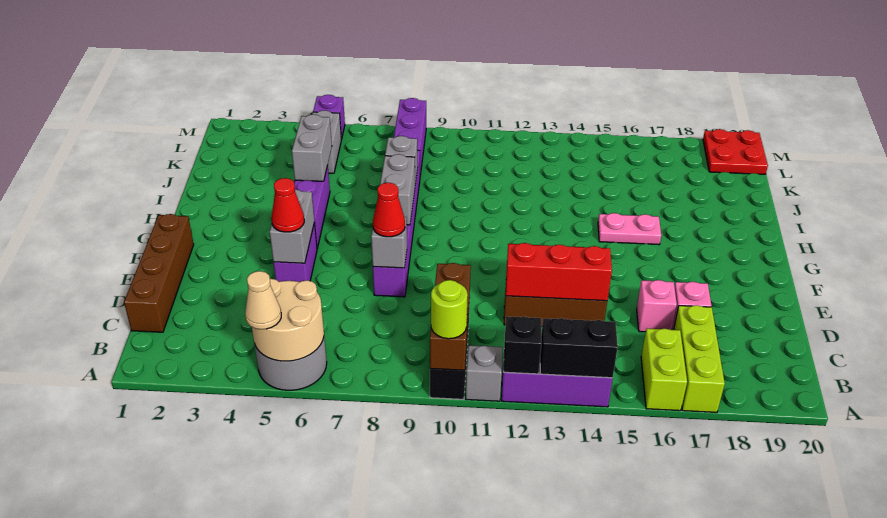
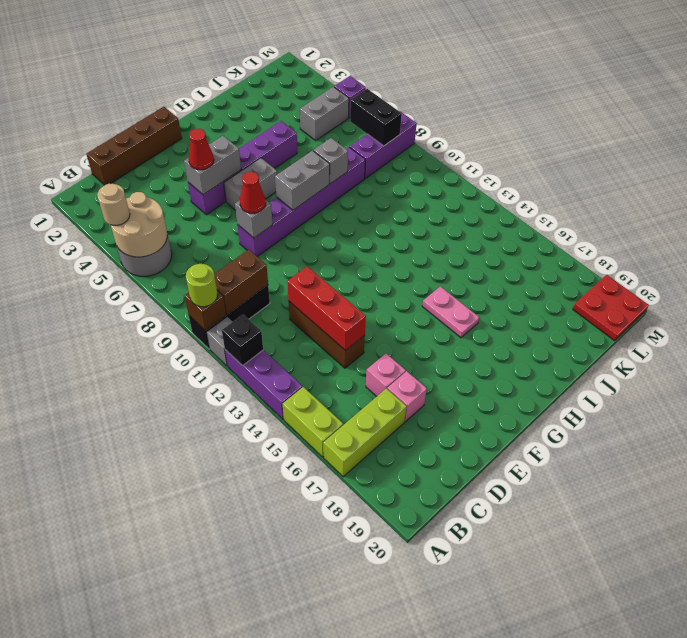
tan cone A5 level 3 -> tan round brick A5 level 3
black brick A13:A14 level 2 -> black brick L7:L8 level 2
lime brick A16:B16 level 1 -> lime brick A15:A16 level 1
grey brick I5:J5 level 2 -> grey brick F6:G6 level 1

